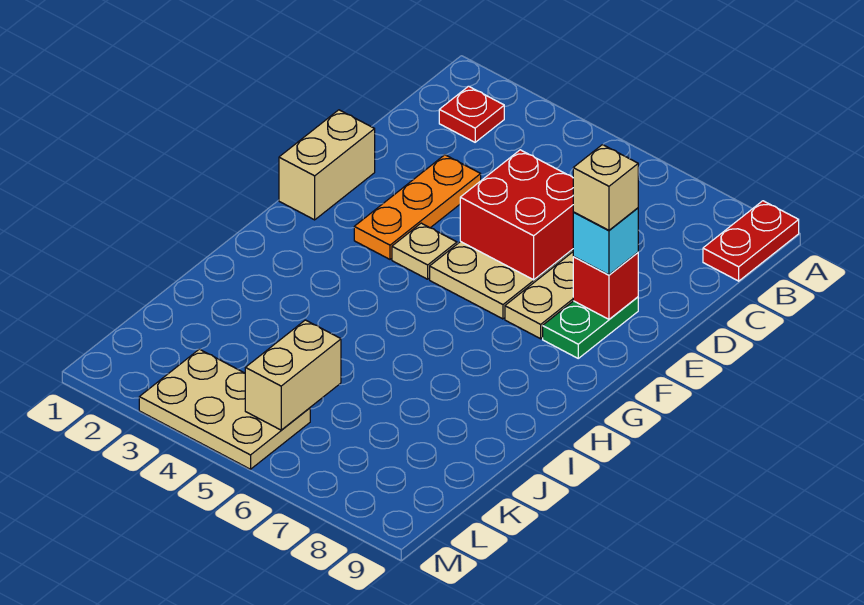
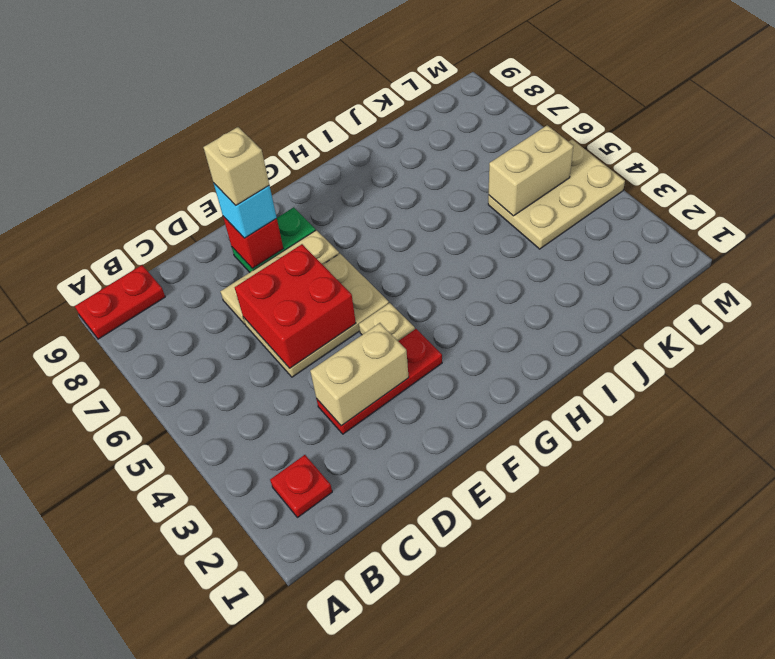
orange plate D3:F3 level 1 -> red plate D3:F3 level 1
tan brick E1:F1 level 1 -> tan brick D3:E3 level 2
tan plate L3:M5 level 1 -> tan plate K4:M5 level 1

